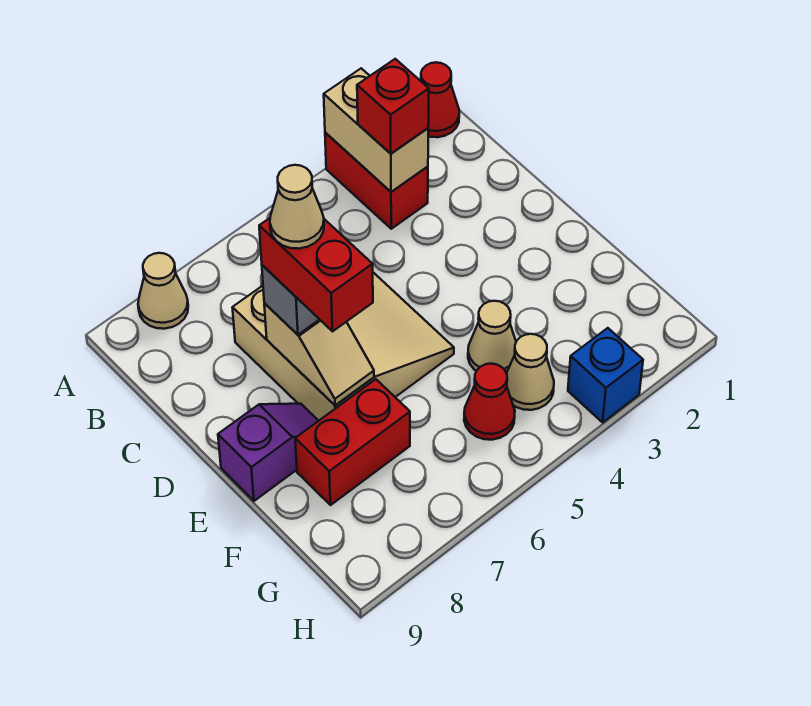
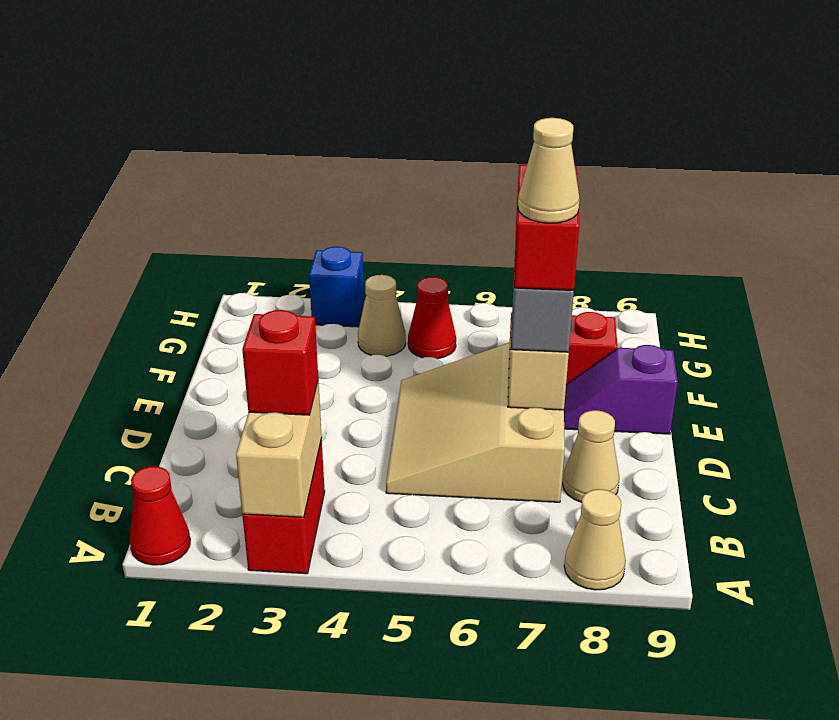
tan cone F4 level 1 -> tan cone C8 level 1

